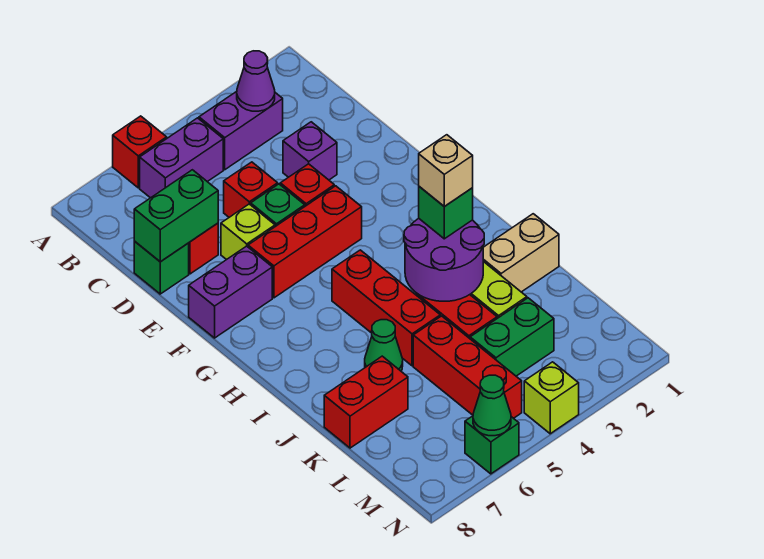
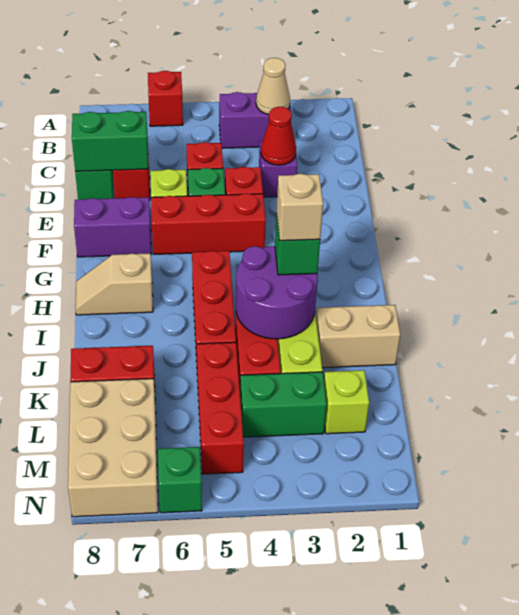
purple cone B3 level 2 -> tan cone B3 level 2
purple brick B5:B6 level 1 -> none
none -> red cone D3 level 2
none -> tan slope H7:H8 level 1 top 7
green cone J6 level 1 -> none
none -> tan brick L7:N8 level 1
lime brick N4 level 1 -> lime brick L2 level 1
green cone N6 level 2 -> none

